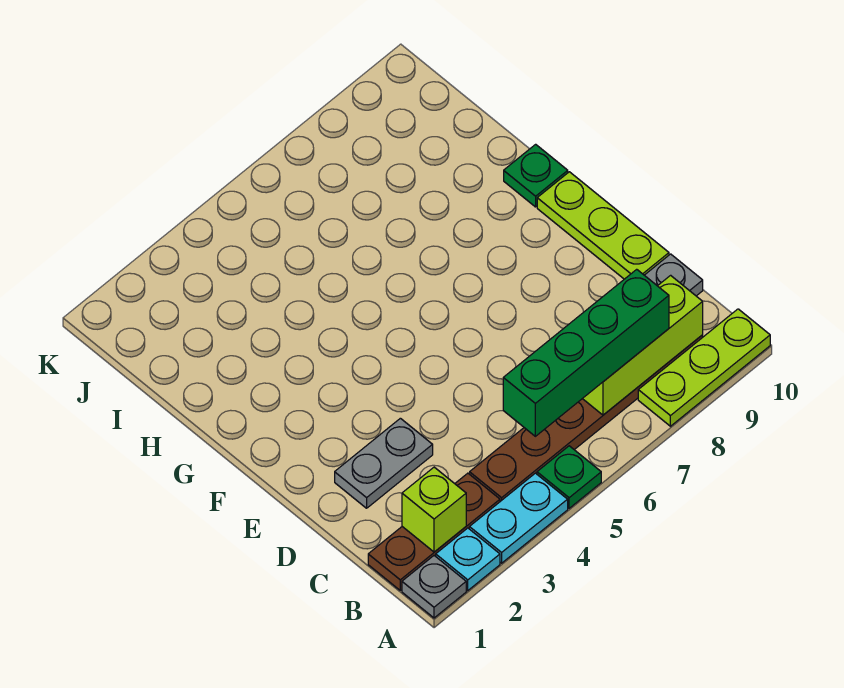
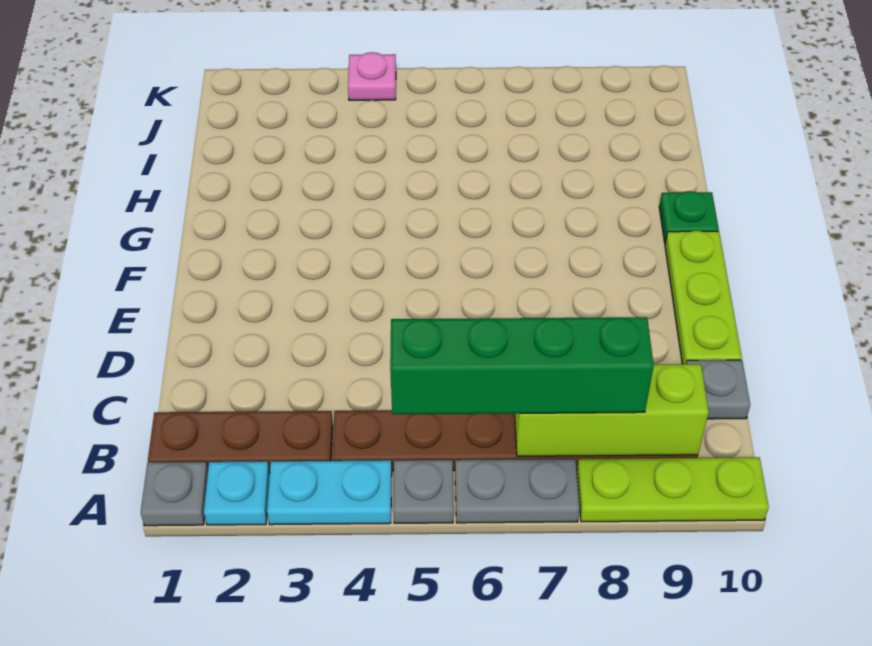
green plate A5 level 1 -> grey plate A5 level 1
lime brick B2 level 2 -> none
grey plate D2:D3 level 1 -> grey plate A6:A7 level 1
none -> pink plate K4 level 1

